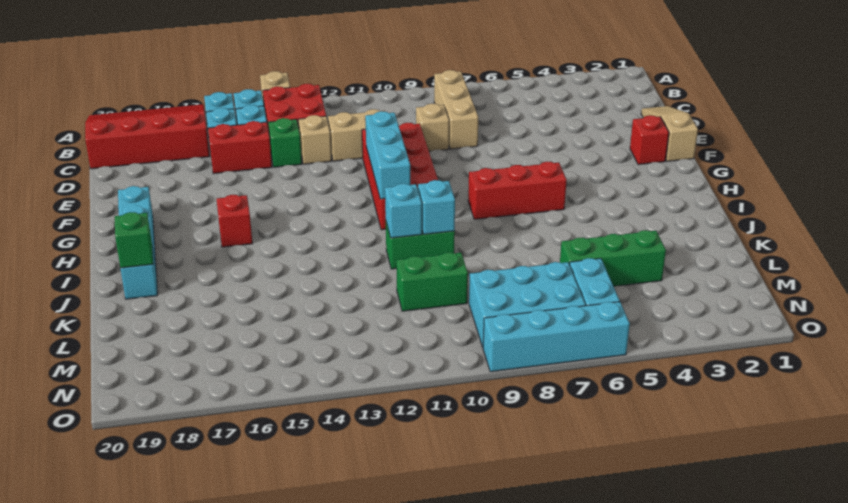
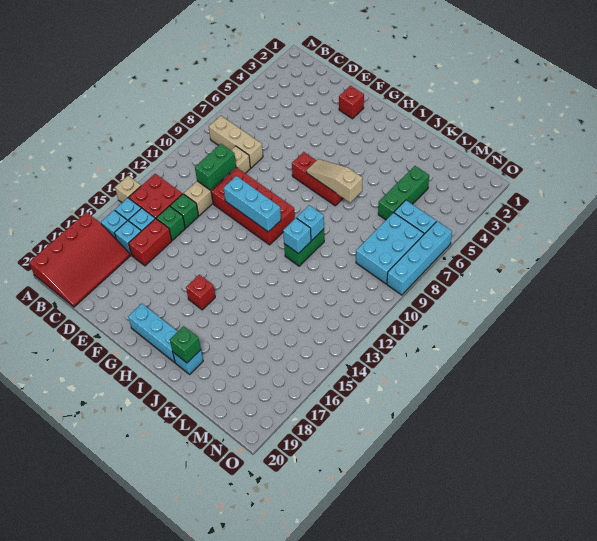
red slope A17:C20 level 1 top C -> red slope A17:C20 level 1 top A
tan slope D1:F1 level 1 top F -> tan slope H7:J7 level 2 top J
tan brick D13 level 1 -> green brick D13 level 1
red brick H6:H8 level 1 -> red brick G7:I7 level 1
green brick L10:L11 level 1 -> green brick D10:D11 level 2

